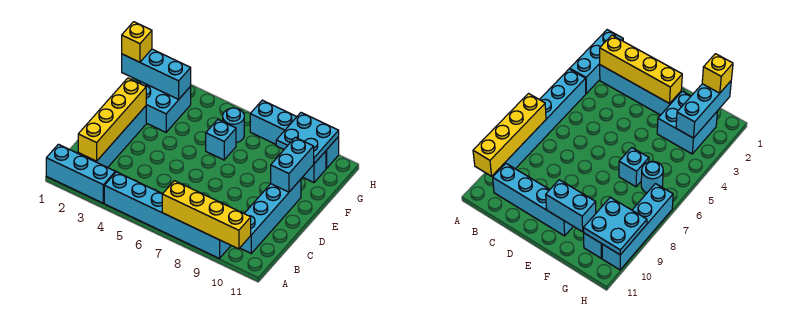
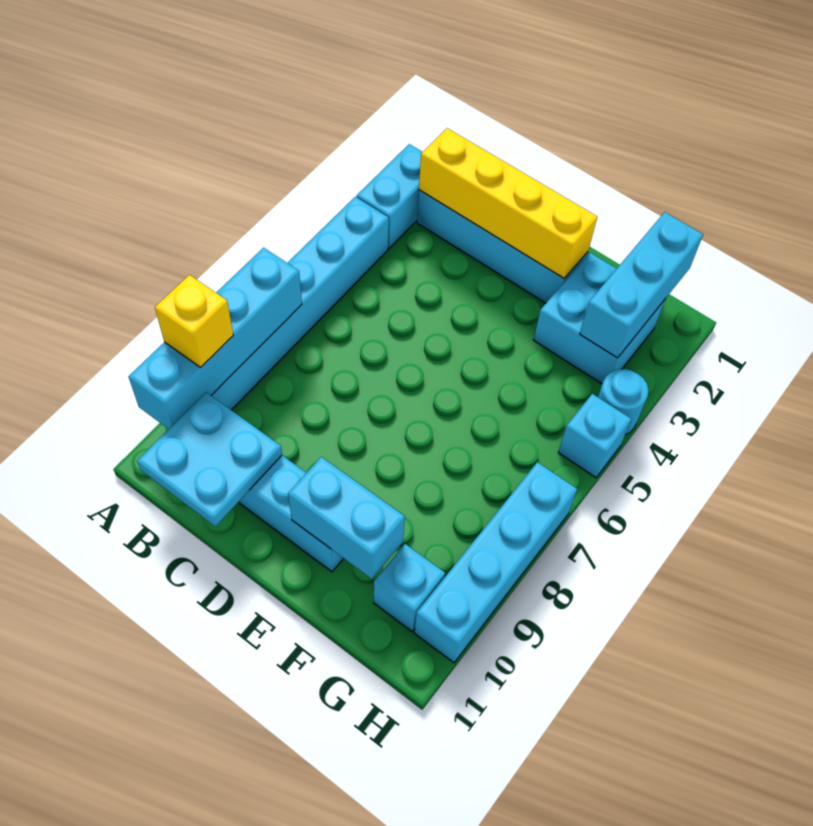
cyan brick A1:A3 level 1 -> cyan brick A2:A3 level 1
yellow brick A7:A10 level 2 -> cyan brick A7:A10 level 2
cyan brick F6 level 1 -> cyan brick H5 level 1
yellow brick G1 level 3 -> yellow brick A9 level 3
cyan round brick G6 level 1 -> cyan round brick H4 level 1
cyan plate G9:H10 level 2 -> cyan plate B10:C11 level 2

